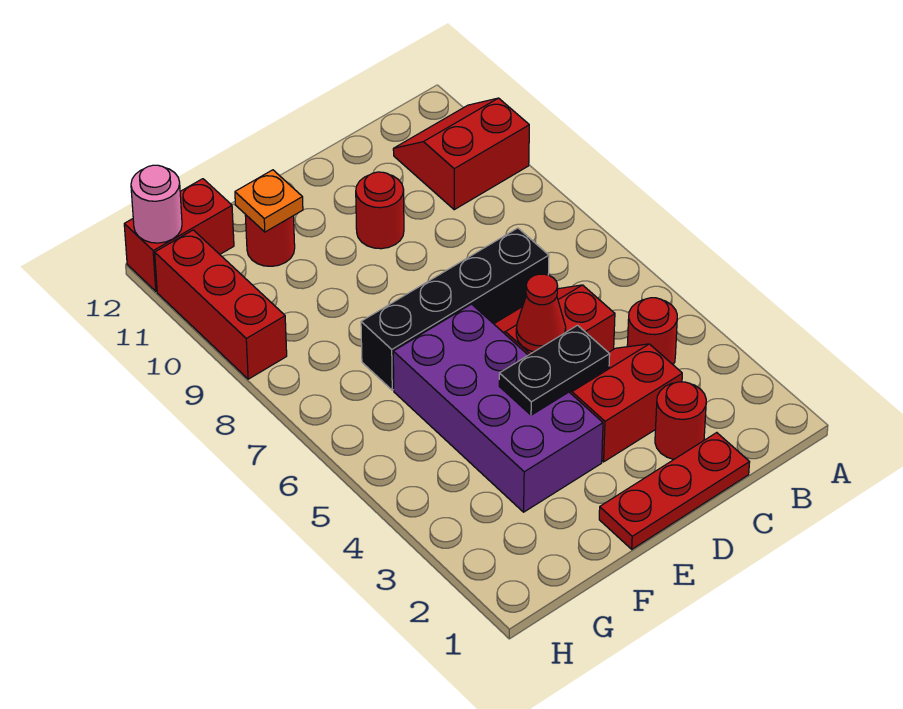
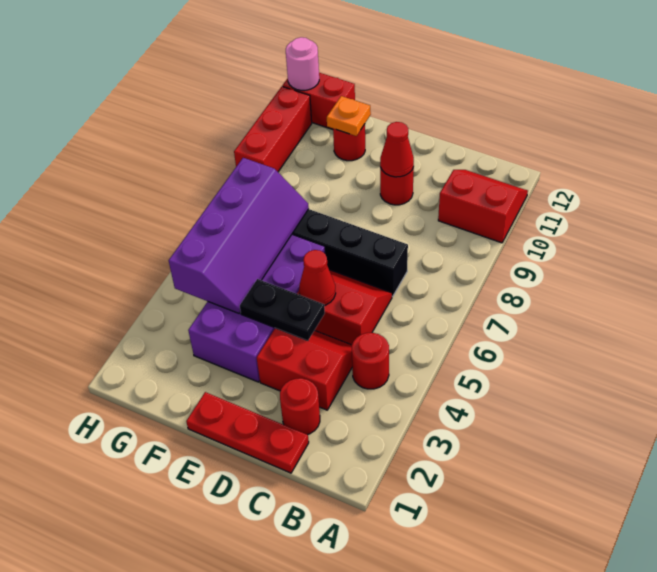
none -> red cone D10 level 2
none -> purple slope F4:G7 level 2 top G

